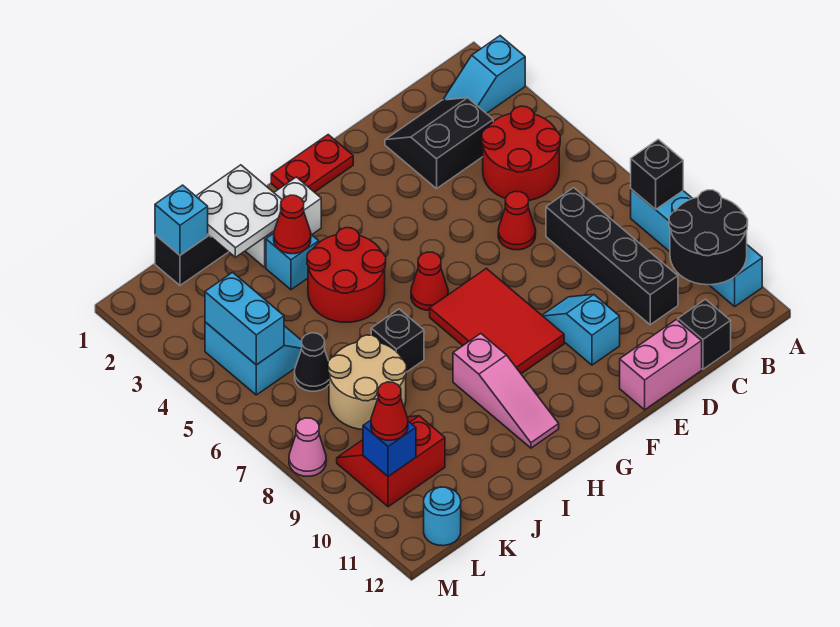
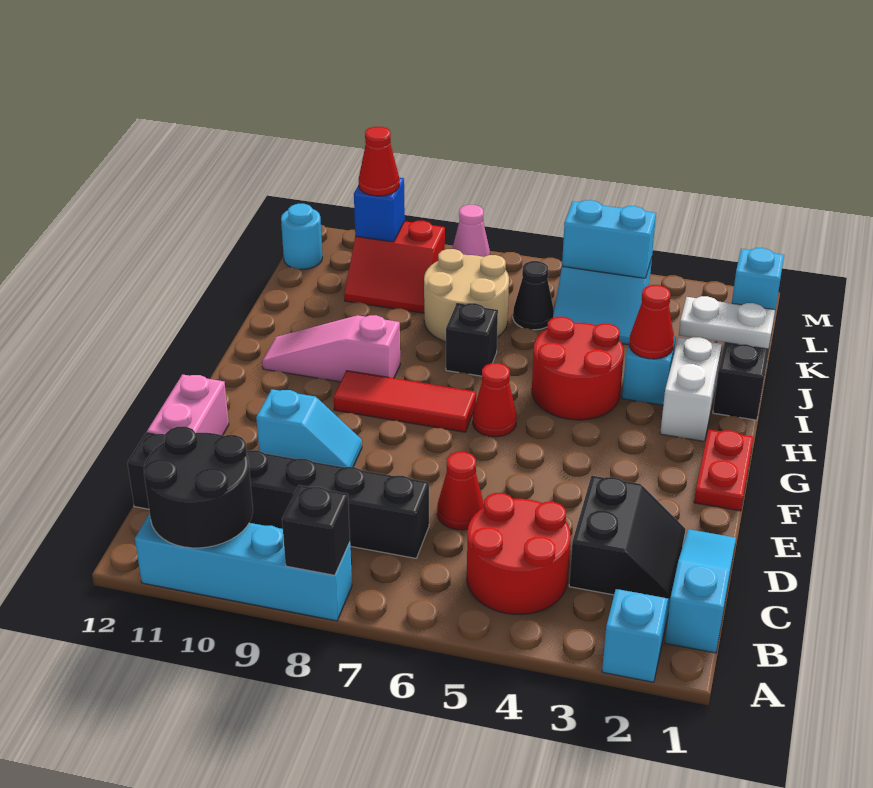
none -> cyan slope B1:D1 level 1 top B
red tile F7:G9 level 1 -> red tile G7:G9 level 1
white plate I1:J2 level 2 -> white plate J1:J2 level 2
red slope K9:L10 level 1 top 10 -> red slope K9:L10 level 1 top L

